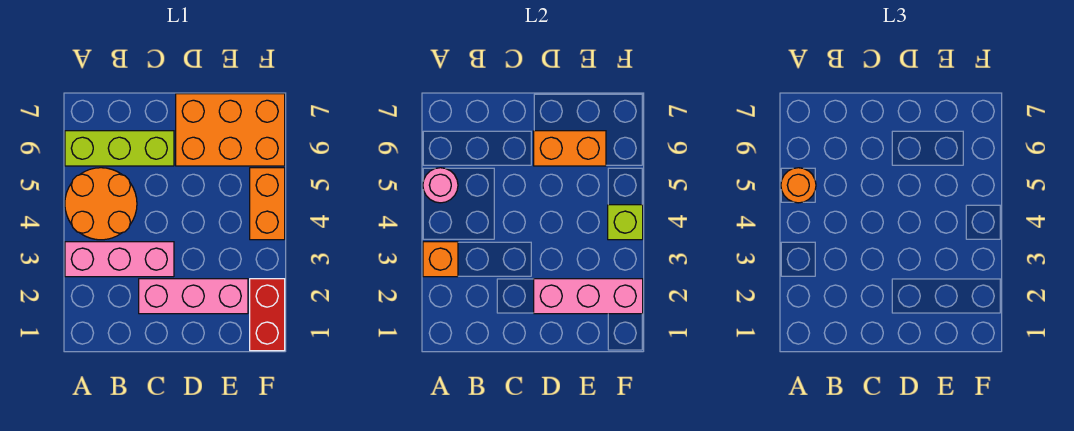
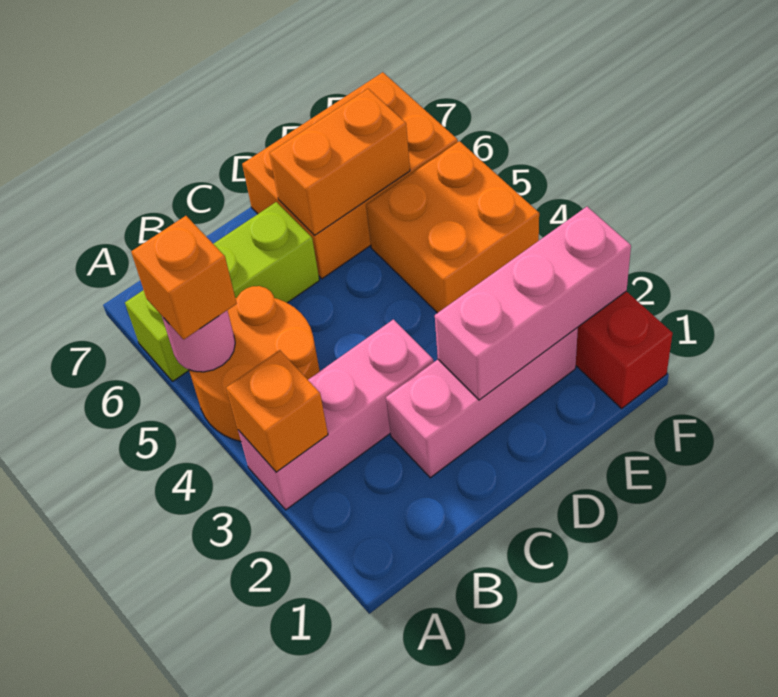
orange round brick A5 level 3 -> orange brick A5 level 3
orange brick F4:F5 level 1 -> orange brick E4:F5 level 1
lime brick F4 level 2 -> none

